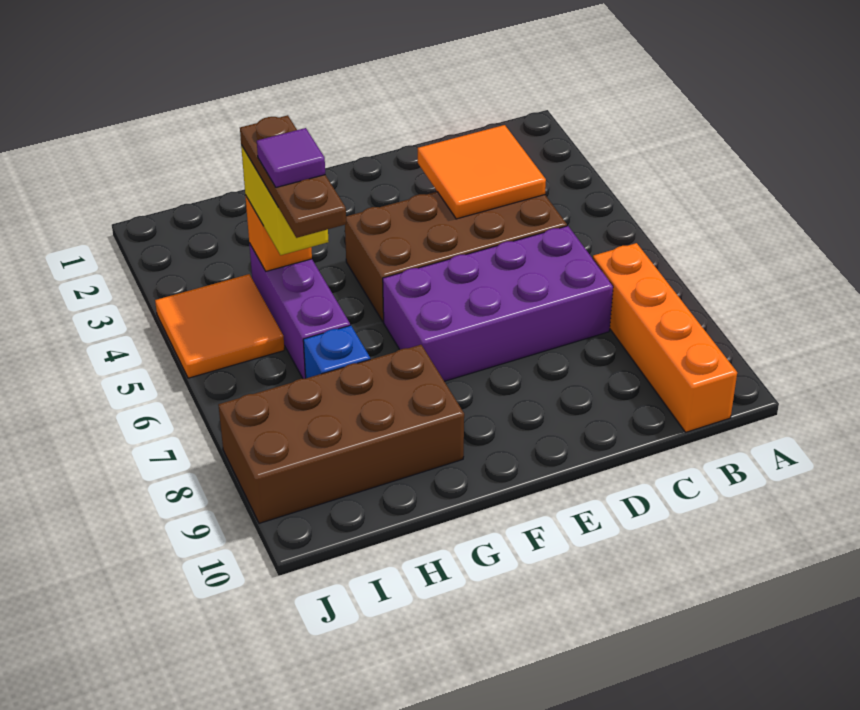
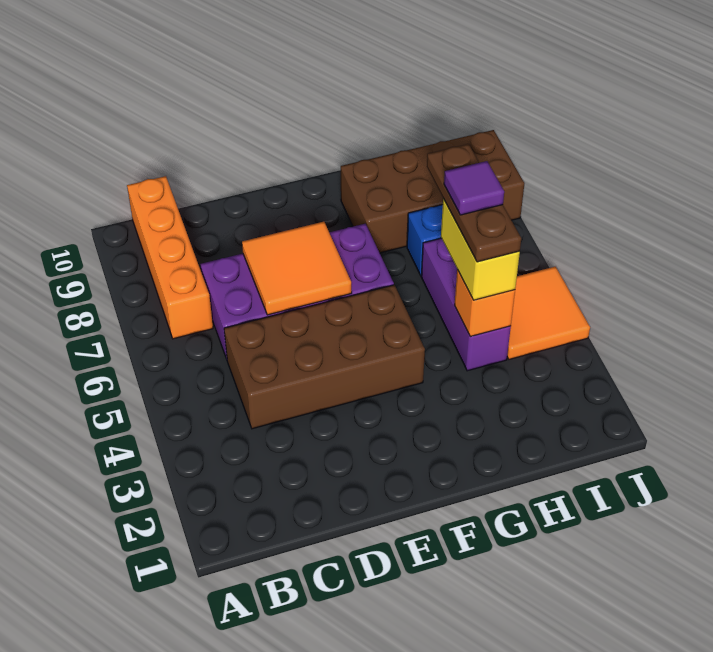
orange tile C3:D4 level 2 -> orange tile D6:E7 level 2

